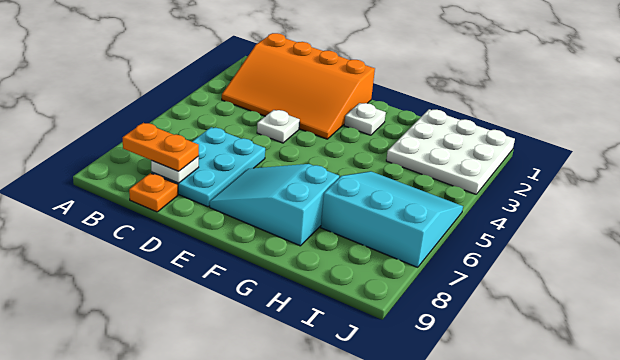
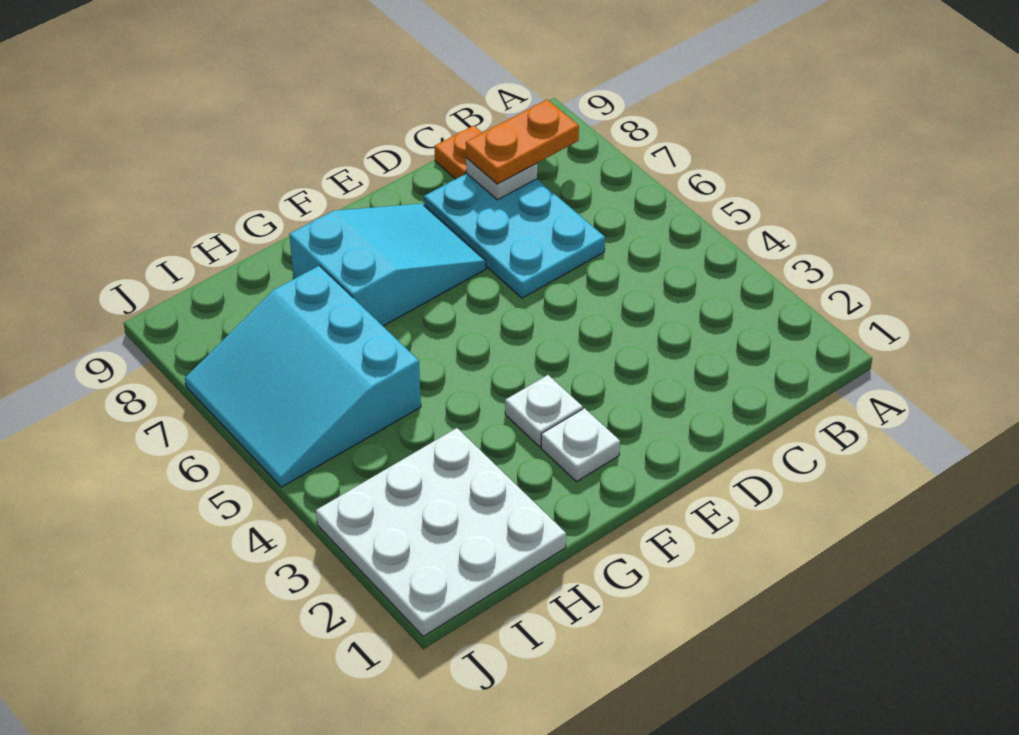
orange slope B1:E3 level 1 top 1 -> none
white plate D4 level 1 -> white plate F3 level 1
cyan slope H5:J7 level 1 top 7 -> cyan slope H5:J7 level 1 top H

